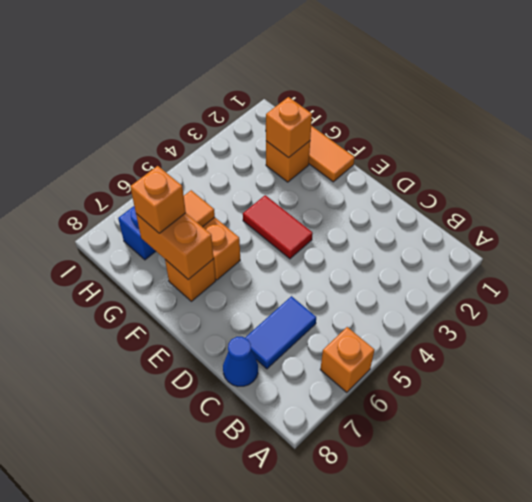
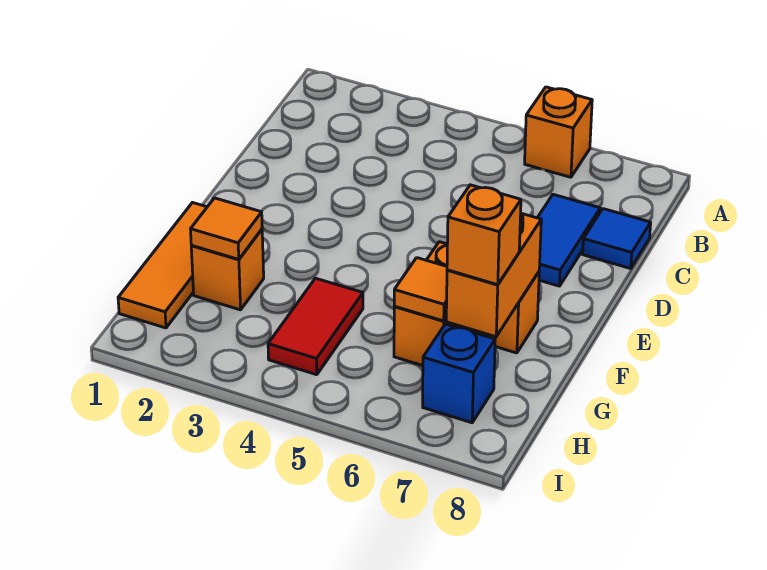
blue tile C6:C7 level 1 -> blue tile C7:D7 level 1
blue cone C8 level 1 -> blue tile C8 level 1
red tile E4:F4 level 1 -> red tile G4:H4 level 1
orange brick G2 level 2 -> orange tile G2 level 2

